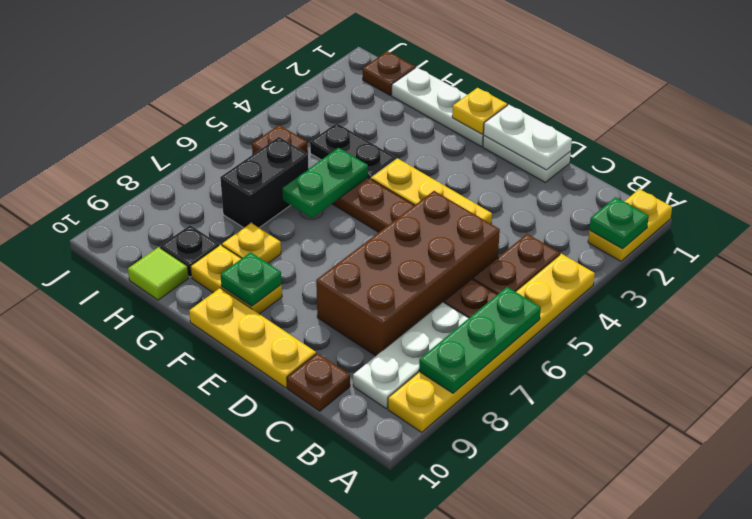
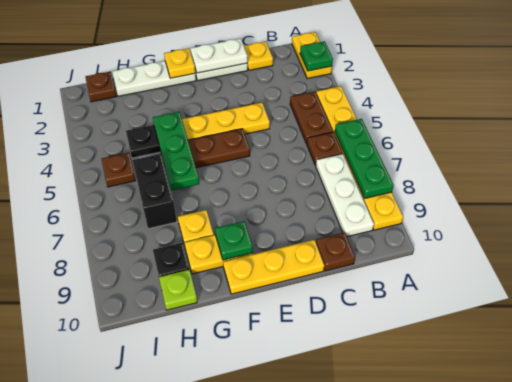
none -> yellow plate C1 level 1
brown brick C5:D8 level 1 -> none
green plate G5:G6 level 2 -> green plate G4:G6 level 2
lime tile H10 level 1 -> lime plate H10 level 1

